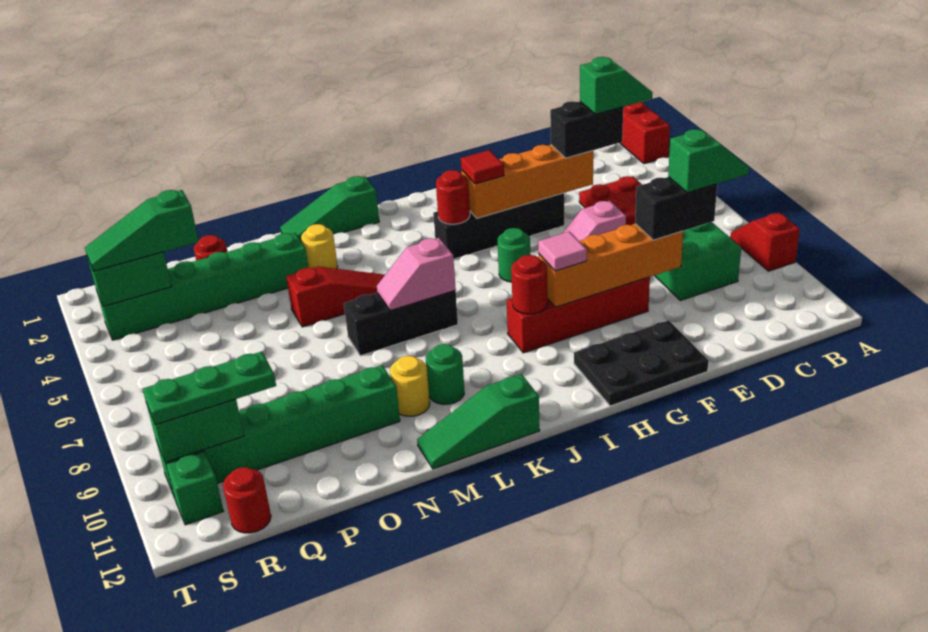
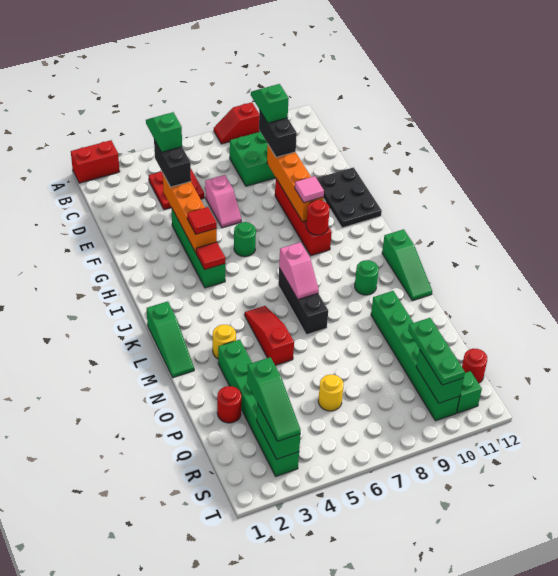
black brick F4:I4 level 1 -> green brick F4:I4 level 1
red round brick I4 level 2 -> red tile I4 level 2
yellow round brick M10 level 1 -> yellow round brick Q6 level 1

